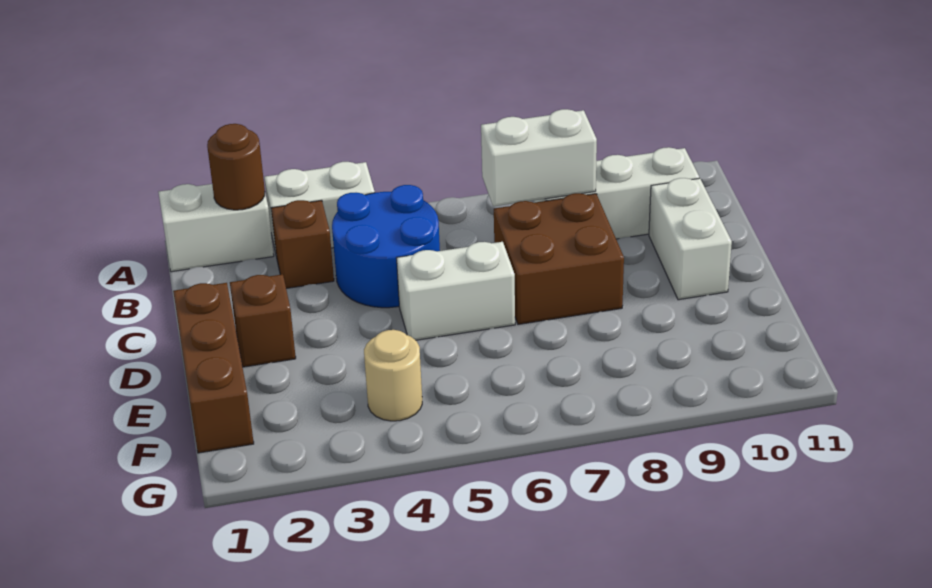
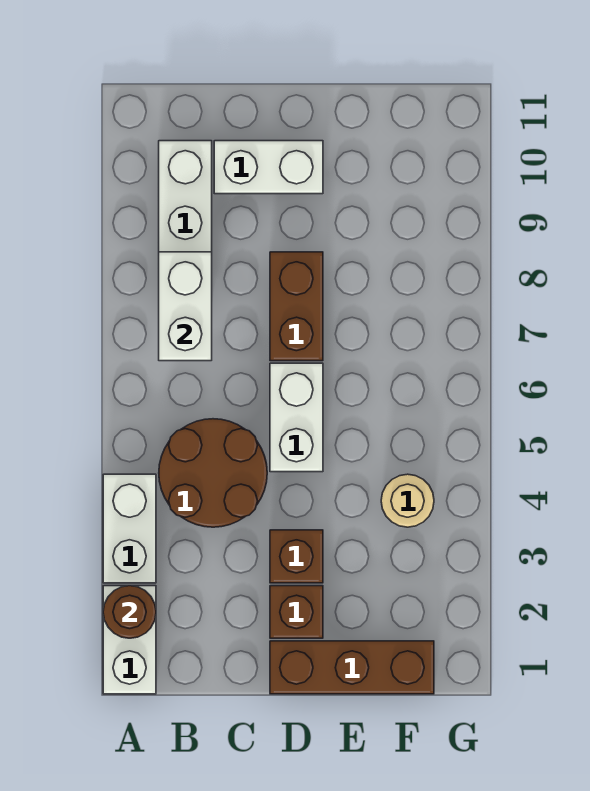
brown brick B3 level 1 -> brown brick D3 level 1
blue round brick B4:C5 level 1 -> brown round brick B4:C5 level 1
brown brick C7:D8 level 1 -> brown brick D7:D8 level 1

